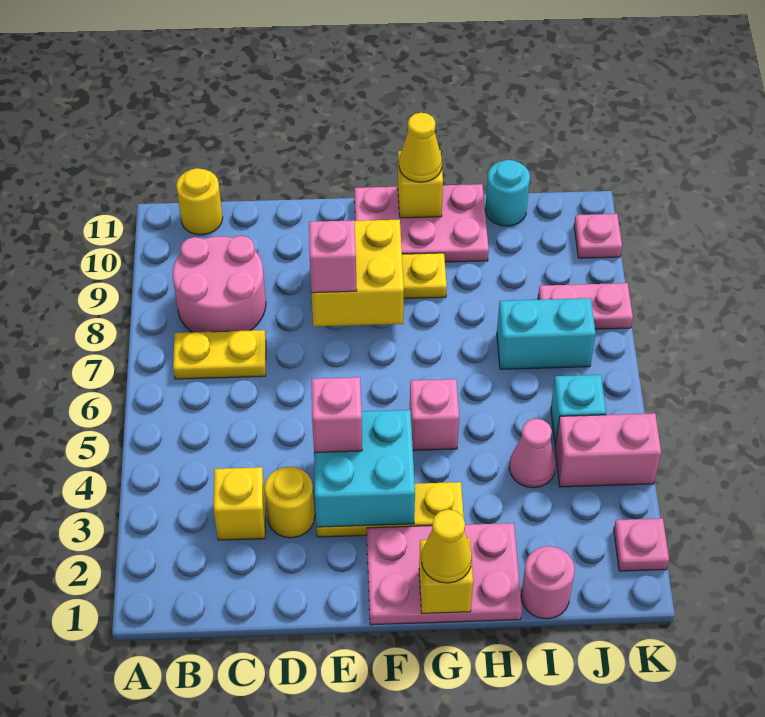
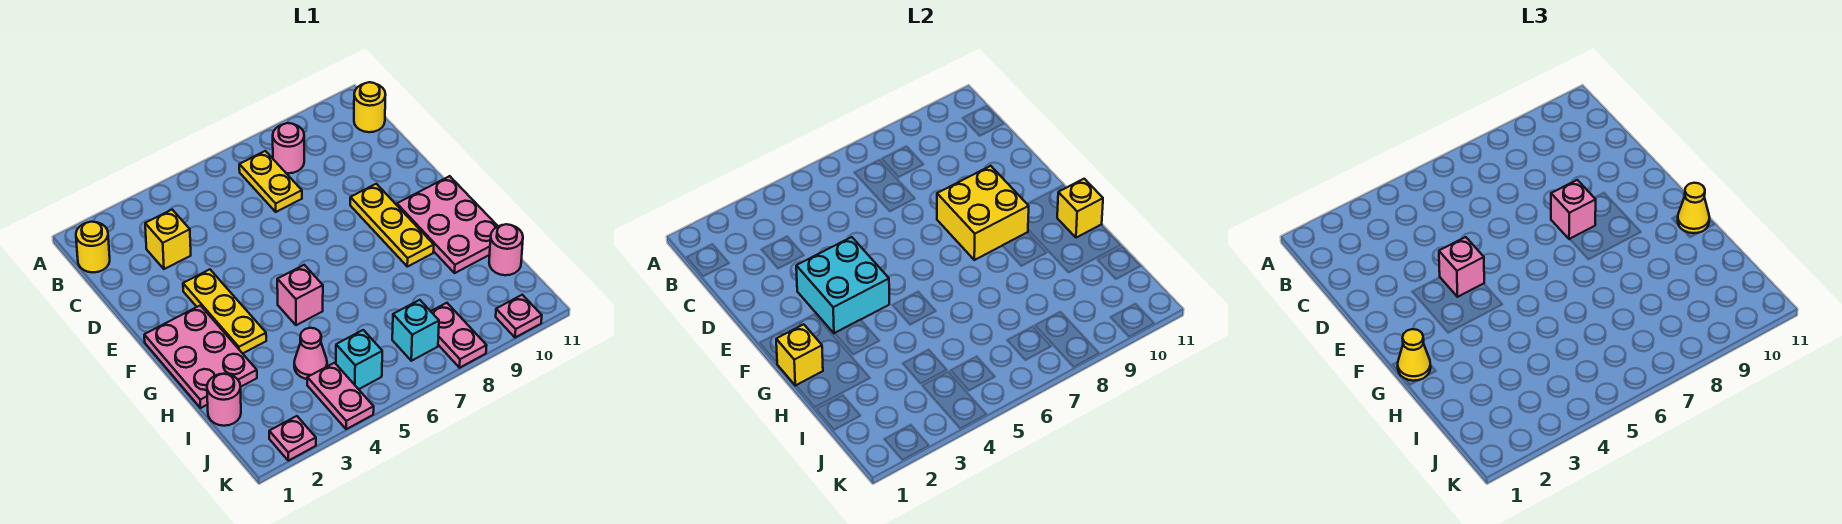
pink round brick B8:C9 level 1 -> pink round brick B8 level 1
yellow round brick D3 level 1 -> yellow round brick B1 level 1
cyan brick I7:J7 level 1 -> cyan brick J7 level 1
cyan round brick I11 level 1 -> pink round brick I11 level 1
pink brick J4:K4 level 1 -> pink plate J4:K4 level 1

